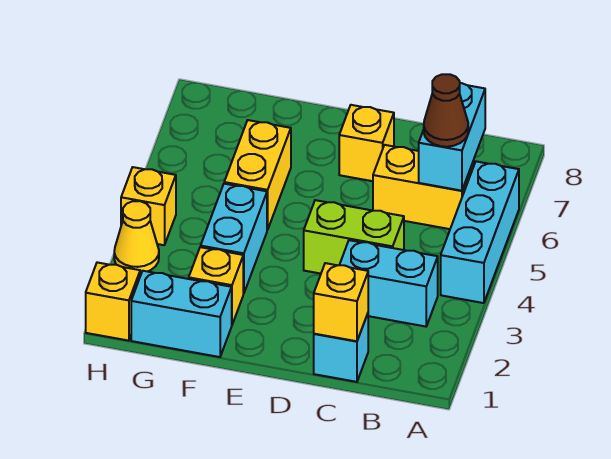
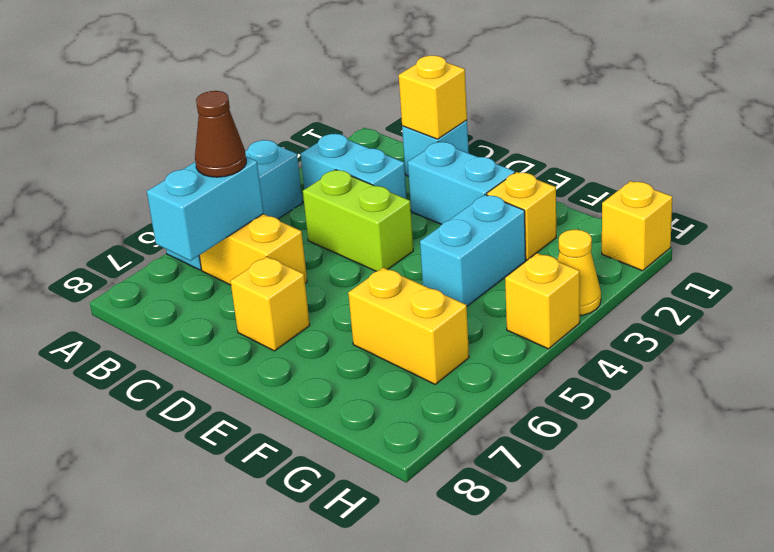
cyan brick F1:G1 level 1 -> cyan brick D2:E2 level 1
yellow brick F5:F6 level 1 -> yellow brick F6:G6 level 1

